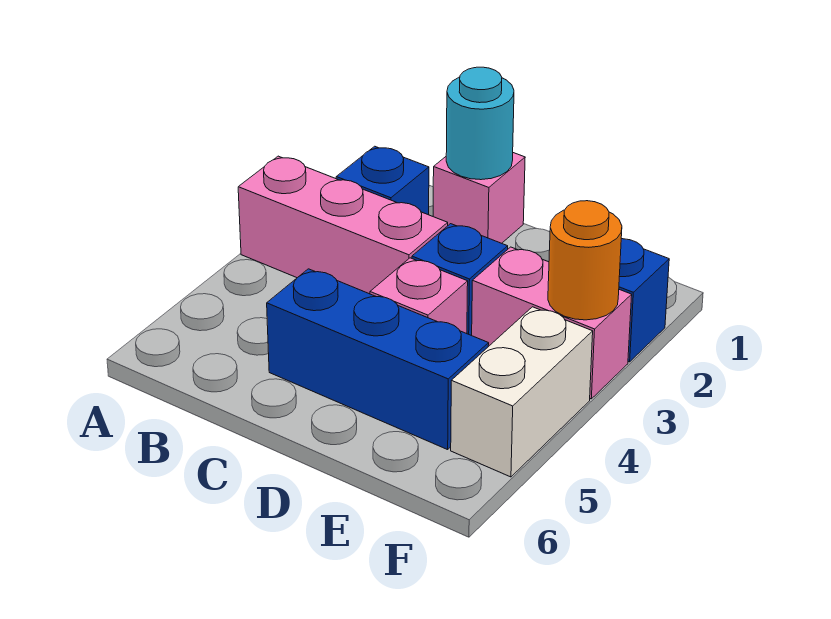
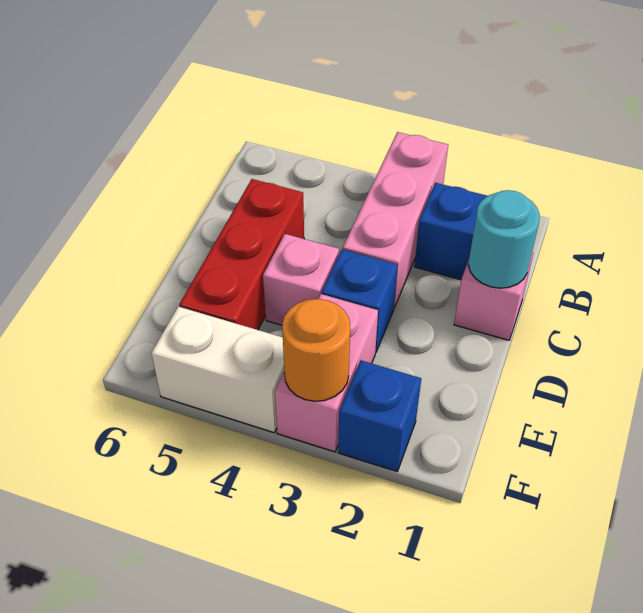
blue brick C5:E5 level 1 -> red brick C5:E5 level 1

